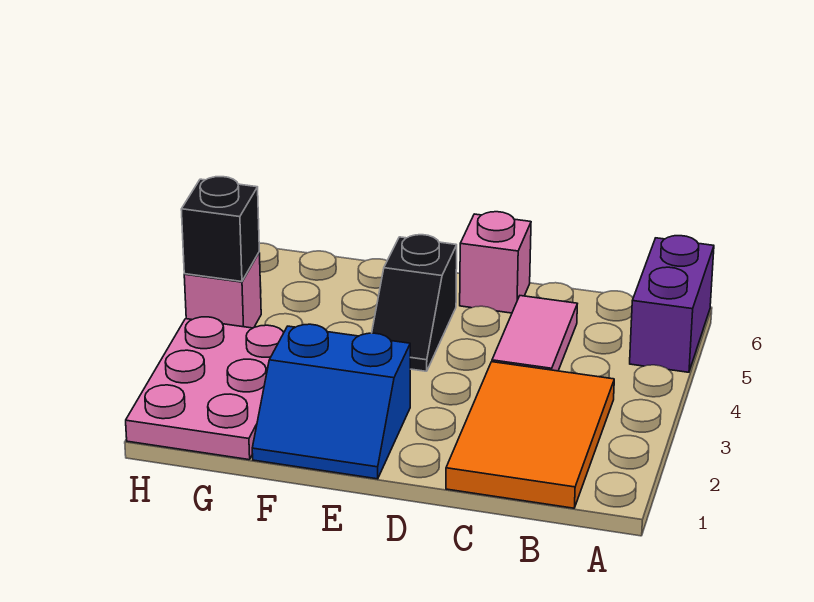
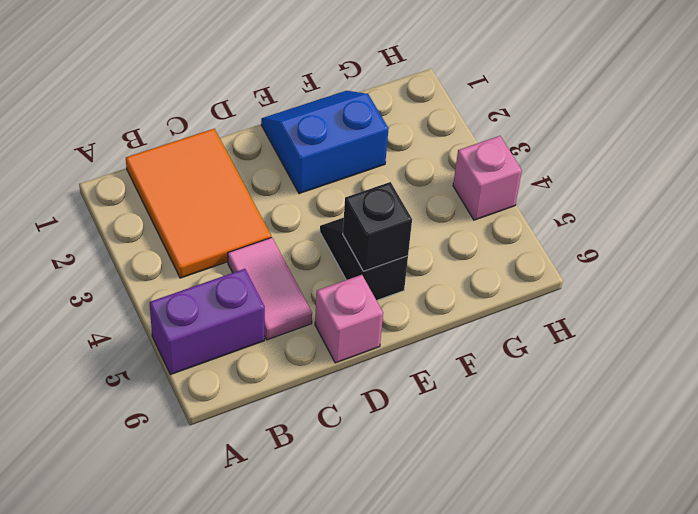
purple brick A5:A6 level 1 -> purple brick A5:B5 level 1
pink plate G1:H3 level 1 -> none
black brick H4 level 2 -> black brick E5 level 2

